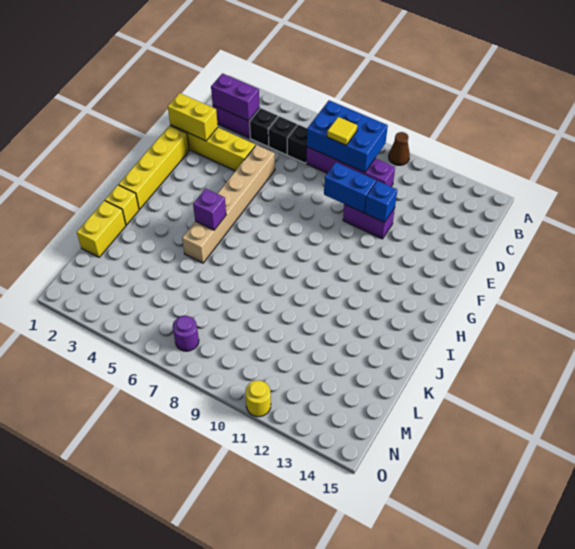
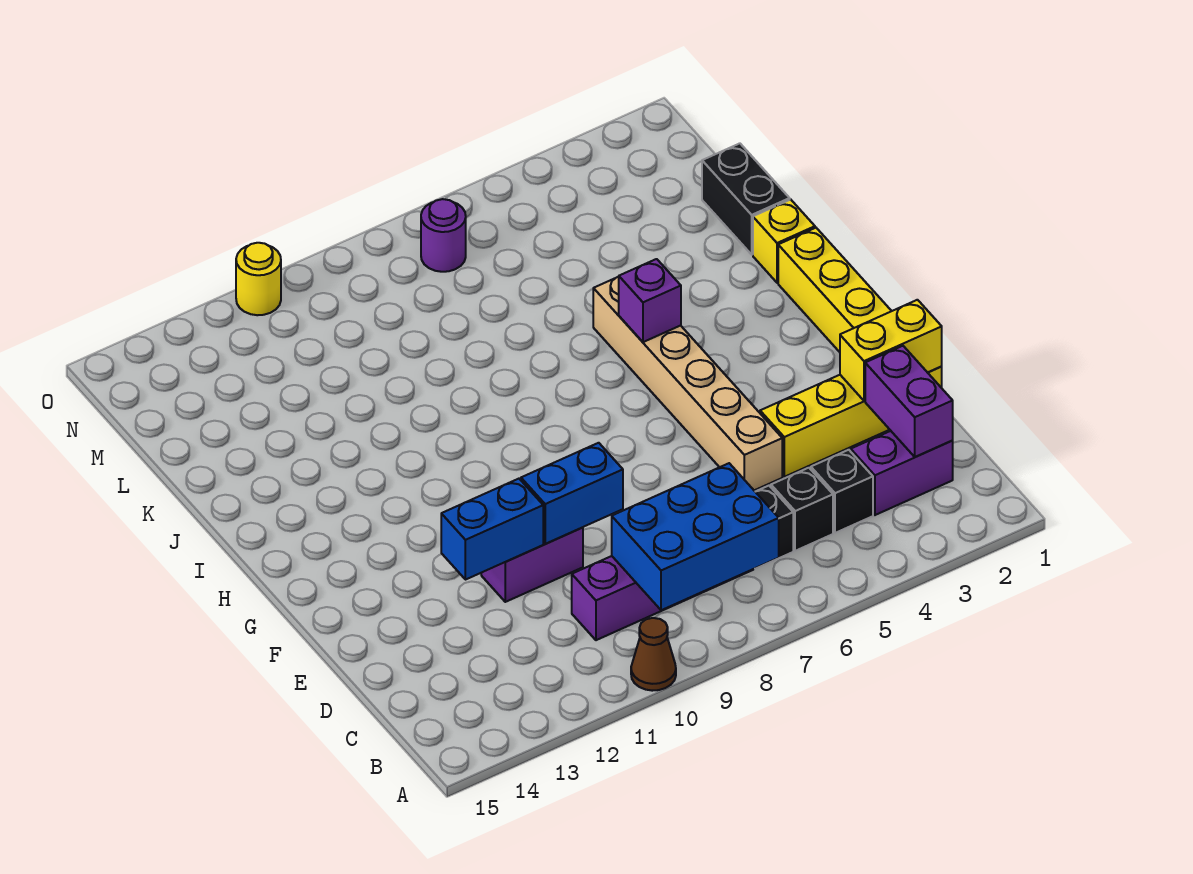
purple brick C2:C3 level 2 -> purple brick C2:D2 level 2
yellow tile C8 level 3 -> none
blue brick E11 level 2 -> blue brick E11:E12 level 2
yellow brick K1:L1 level 1 -> black brick K1:L1 level 1

